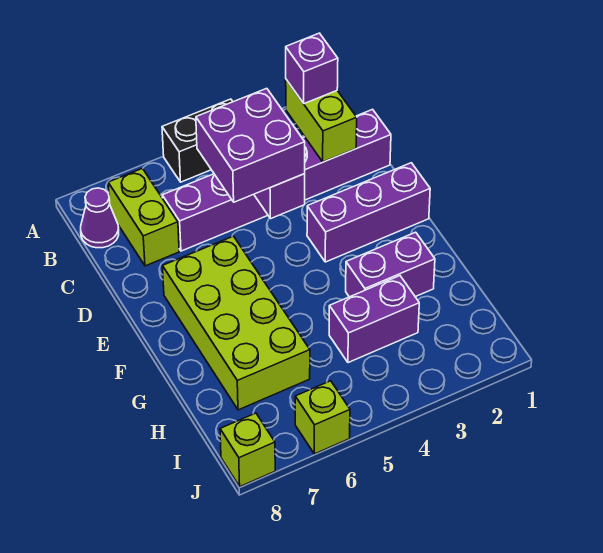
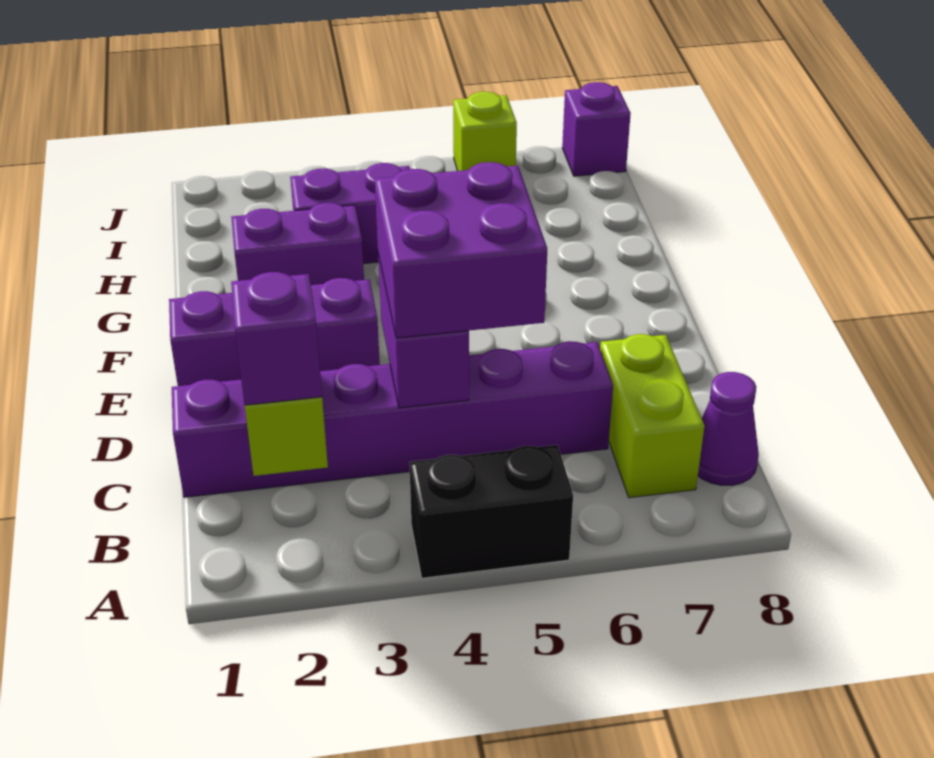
lime brick E6:H7 level 1 -> none
lime brick J8 level 1 -> purple brick J8 level 1

